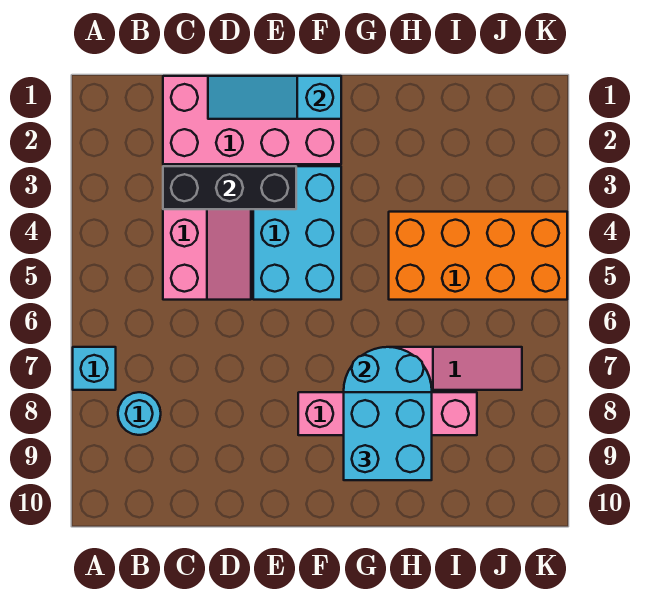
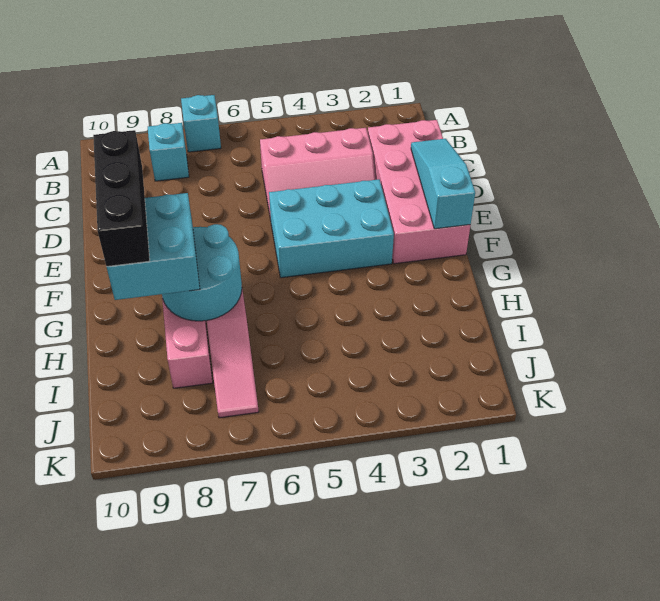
cyan round brick B8 level 1 -> cyan brick B8 level 1
black brick C3:E3 level 2 -> black brick F9:H9 level 4
orange brick H4:K5 level 1 -> none

